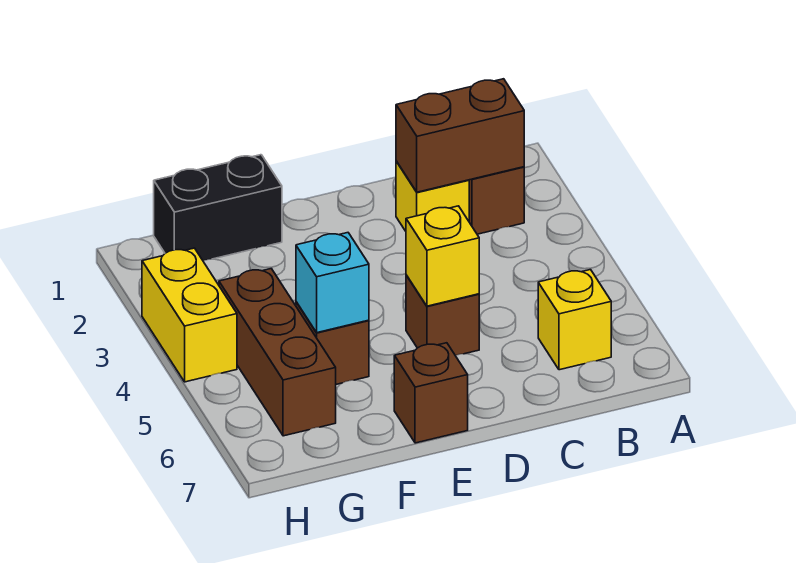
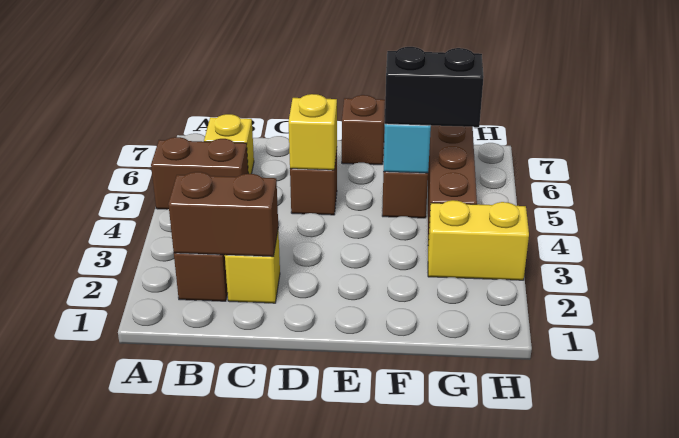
none -> brown brick A5:B5 level 1
black brick F1:G1 level 1 -> black brick F5:G5 level 3
yellow brick H3:H4 level 1 -> yellow brick G3:H3 level 1

